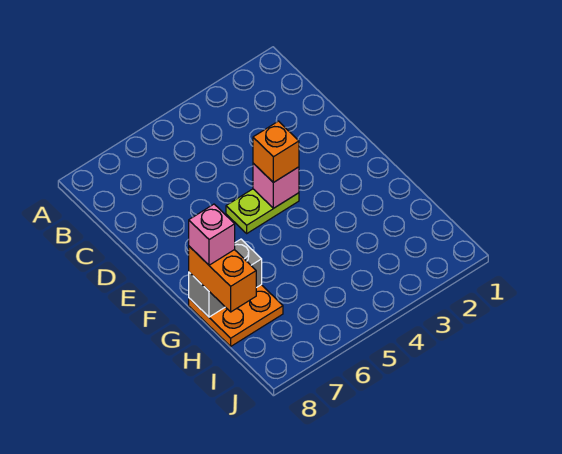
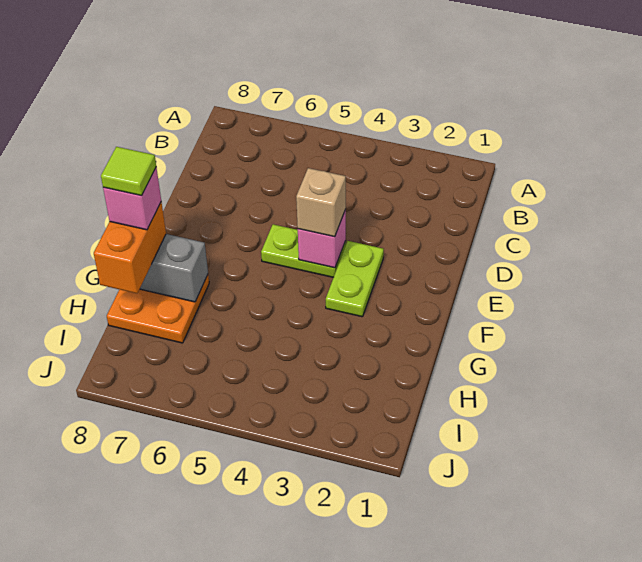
none -> lime plate E3:F3 level 1
orange brick E4 level 3 -> tan brick E4 level 3
none -> lime tile G8 level 5

